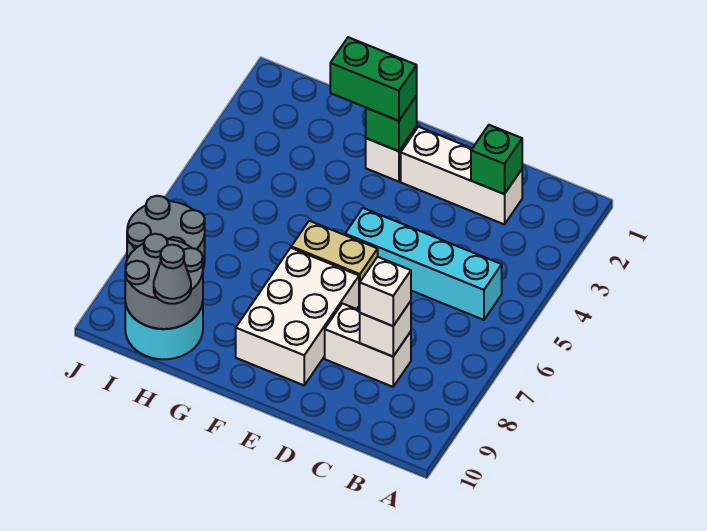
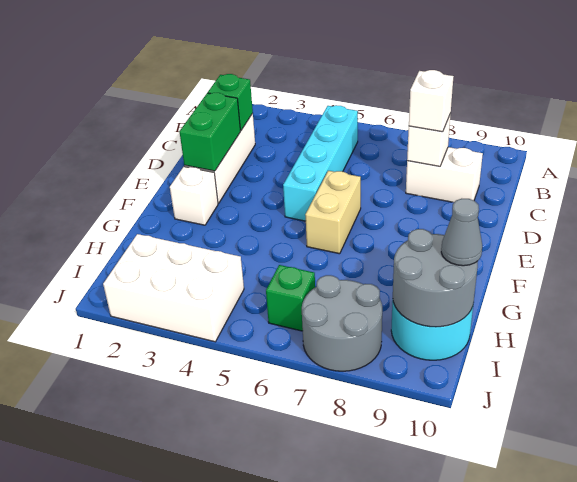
white brick C8:D8 level 1 -> white brick C8:C9 level 1
white brick E7:F9 level 1 -> white brick I2:J4 level 1
green brick F2 level 2 -> green brick I6 level 1
green brick F2:G2 level 3 -> green brick D2:E2 level 2

